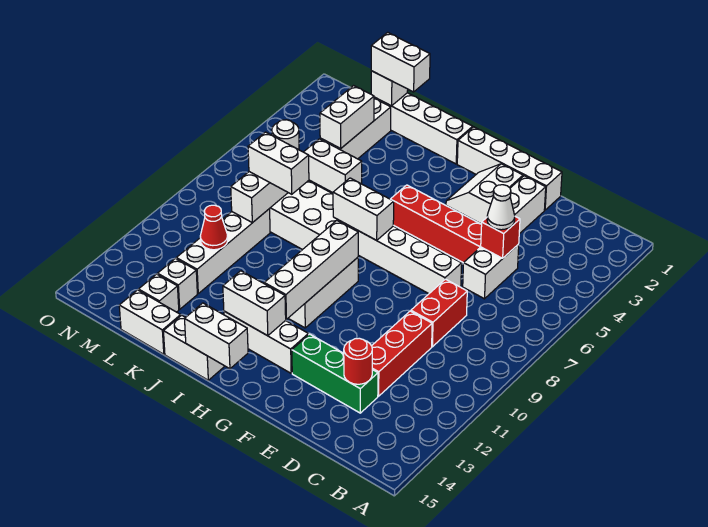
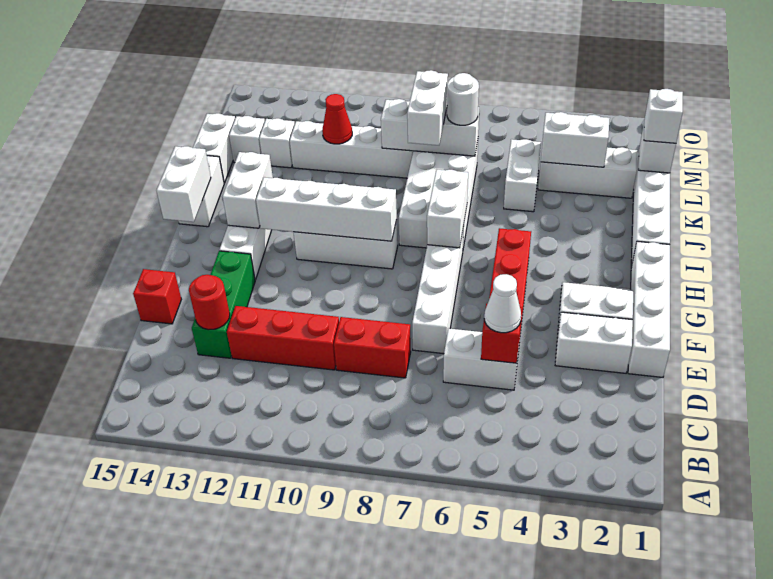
none -> red brick E15 level 1
white brick K1:L1 level 3 -> white brick L1 level 3

